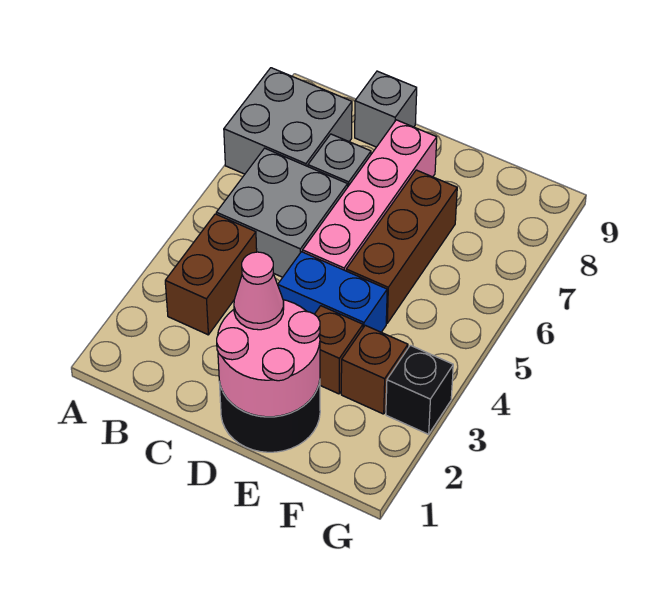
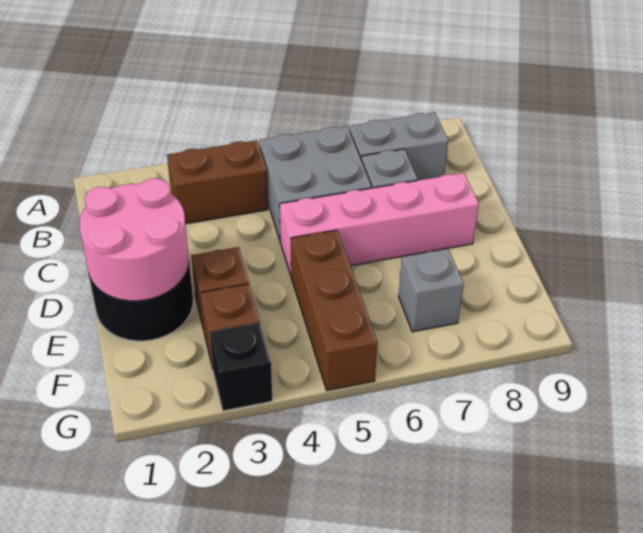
grey brick A7:B8 level 1 -> grey brick B7:B8 level 1
grey brick C9 level 1 -> grey brick F7 level 1
pink cone D2 level 3 -> none
blue brick D4:E4 level 1 -> none
brown brick E5:E7 level 1 -> brown brick E5:G5 level 1

